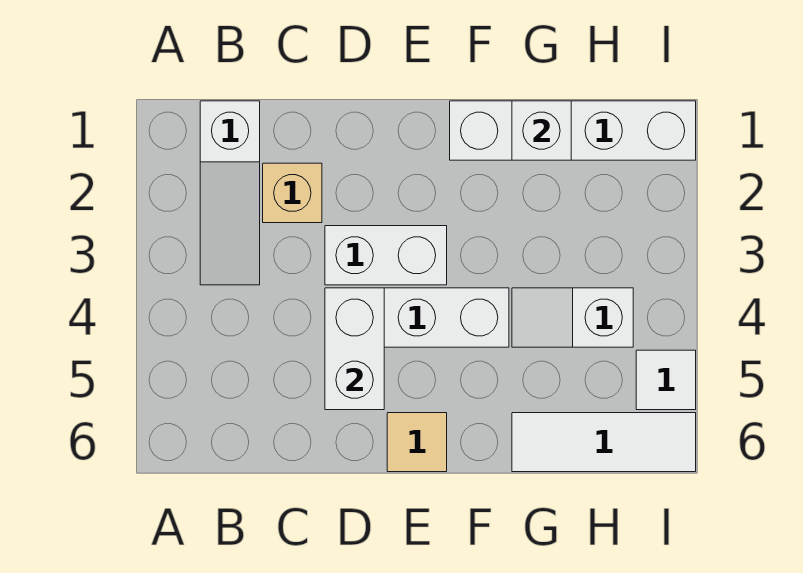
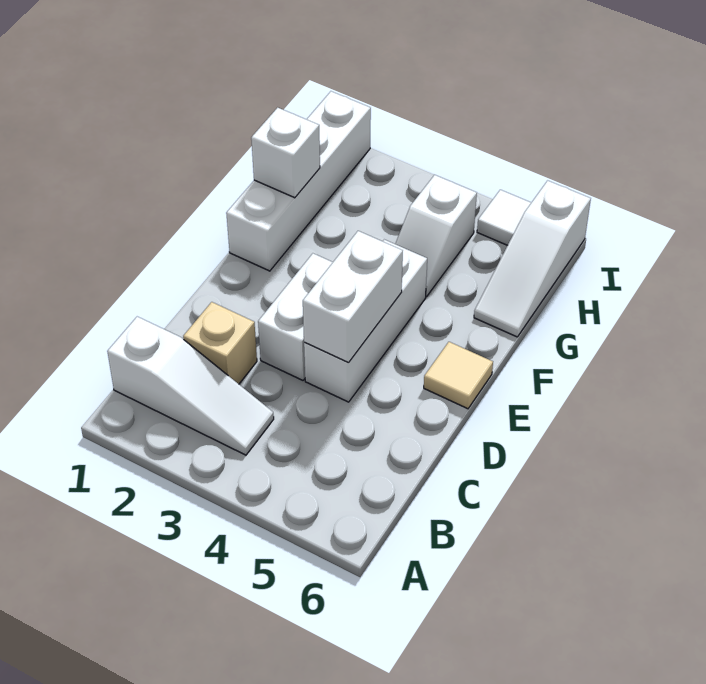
white brick D4:D5 level 2 -> white brick D4:E4 level 2
white tile G6:I6 level 1 -> white slope G6:I6 level 1 top I

